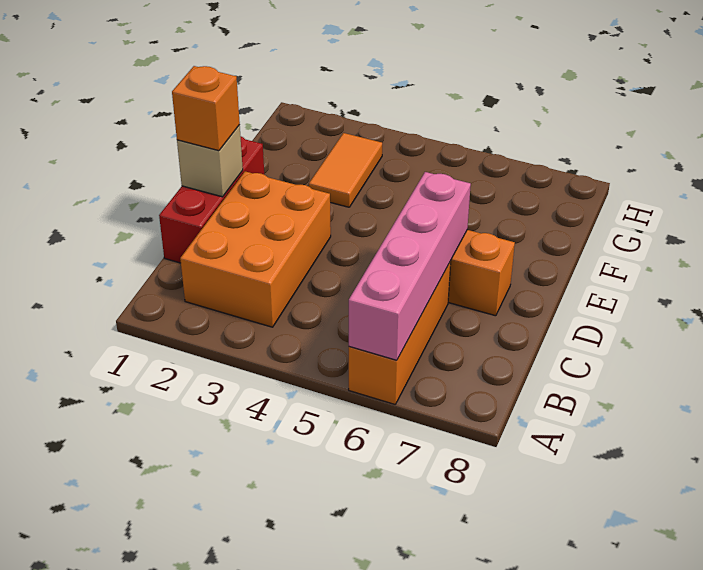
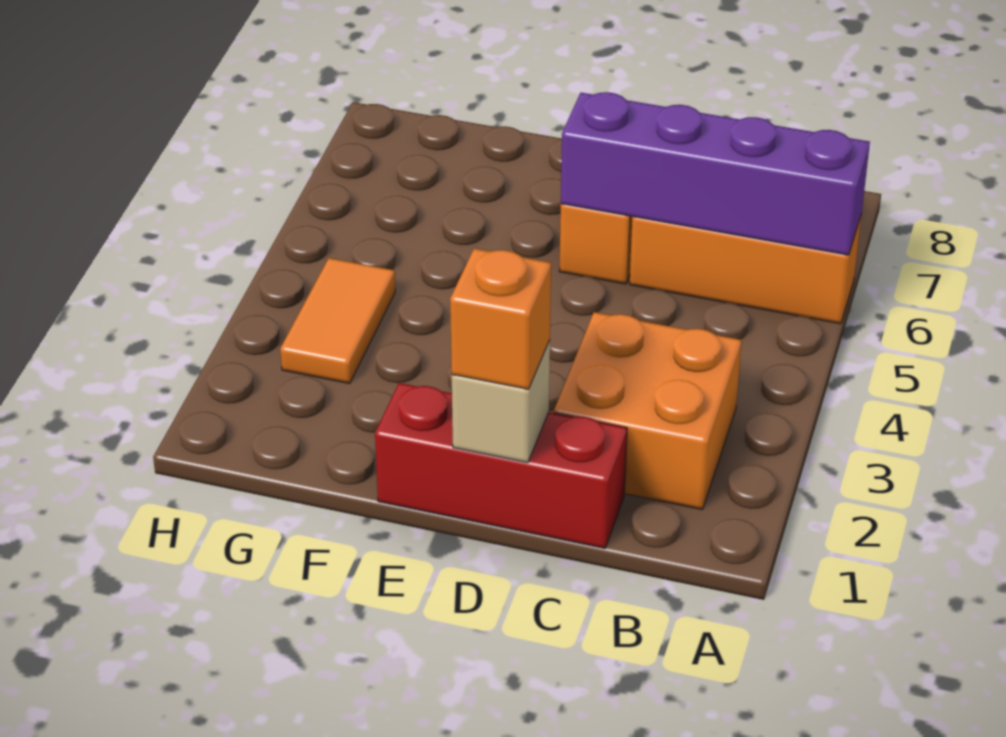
pink brick A6:D6 level 2 -> purple brick A6:D6 level 2
orange brick B2:D3 level 1 -> orange brick B2:C3 level 1
orange tile F3:G3 level 1 -> orange tile G3:G4 level 1

